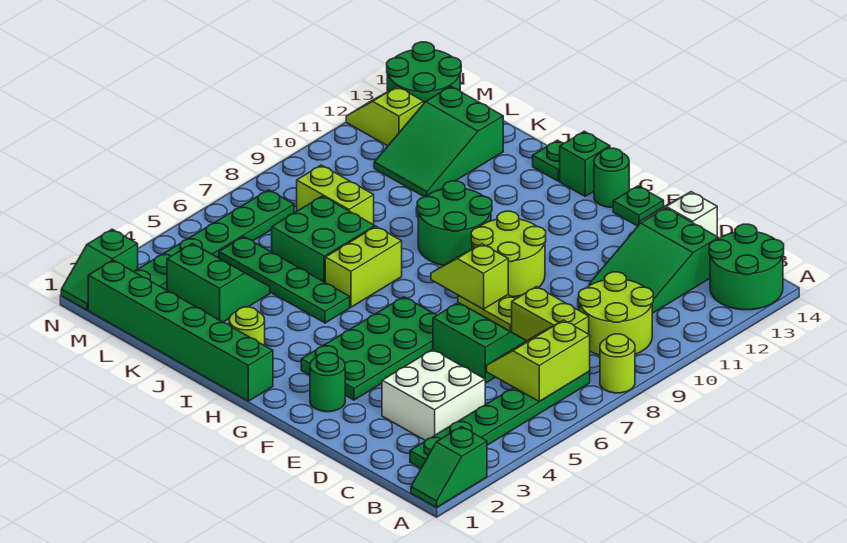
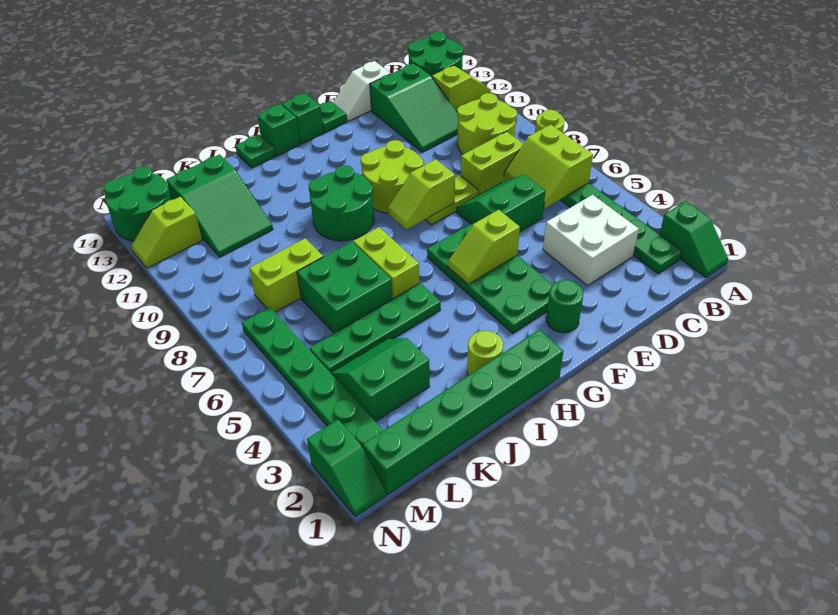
none -> lime slope A12:B12 level 1 top B
none -> lime slope F5:G5 level 2 top F
green round brick G14 level 1 -> green brick G14 level 1

